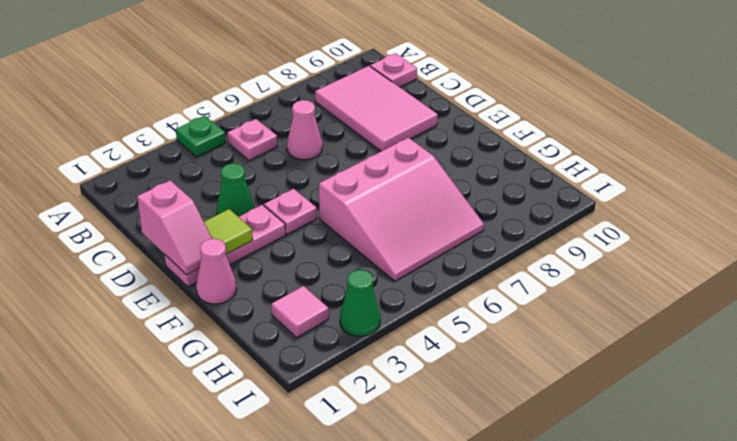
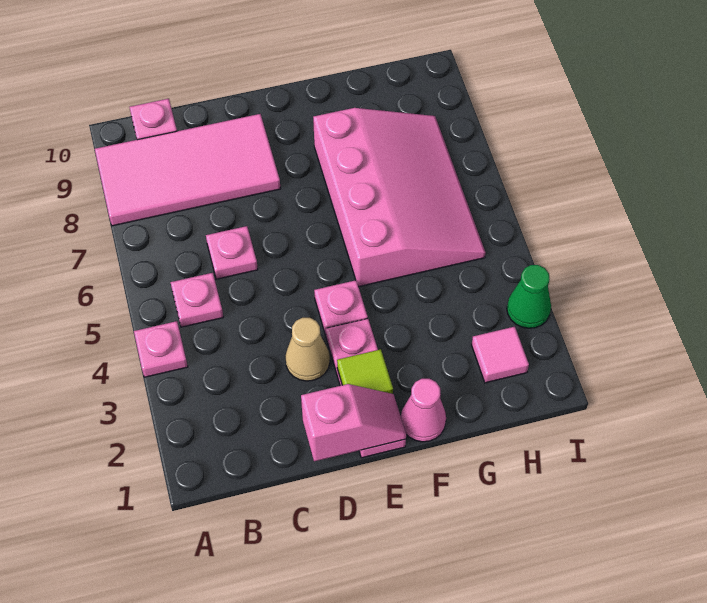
green plate A4 level 1 -> pink plate A4 level 1
pink tile B8:D9 level 1 -> pink tile A8:D9 level 1
pink cone C6 level 1 -> pink plate C6 level 1
green cone D3 level 1 -> tan cone D3 level 1
pink slope F5:H7 level 1 top F -> pink slope F5:H8 level 1 top F

